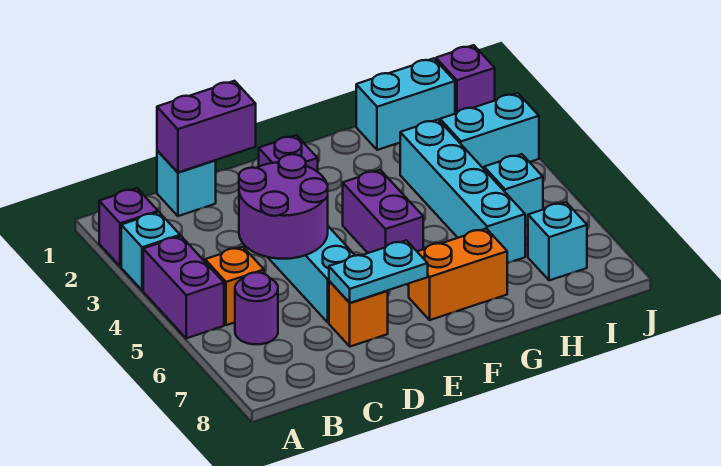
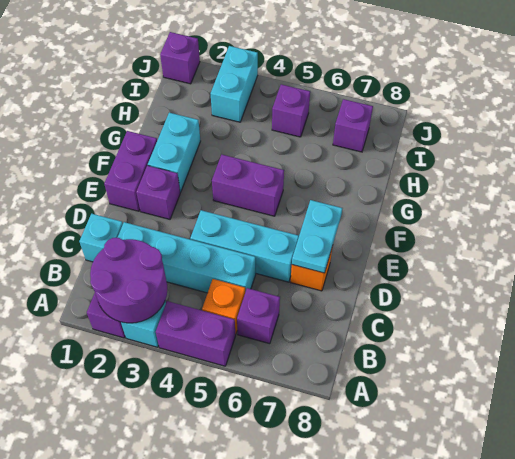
purple round brick B6 level 1 -> purple brick B6 level 1
purple brick C1:D1 level 2 -> purple brick E1:F1 level 1
purple round brick C4:D5 level 2 -> purple round brick A2:B3 level 2
orange brick F7:G7 level 1 -> none
cyan brick H1:I1 level 1 -> cyan brick F2:G2 level 1
cyan brick H3:H6 level 1 -> cyan brick C2:C5 level 1
cyan brick I5 level 1 -> purple brick I5 level 1
cyan brick I7 level 1 -> purple brick I7 level 1

